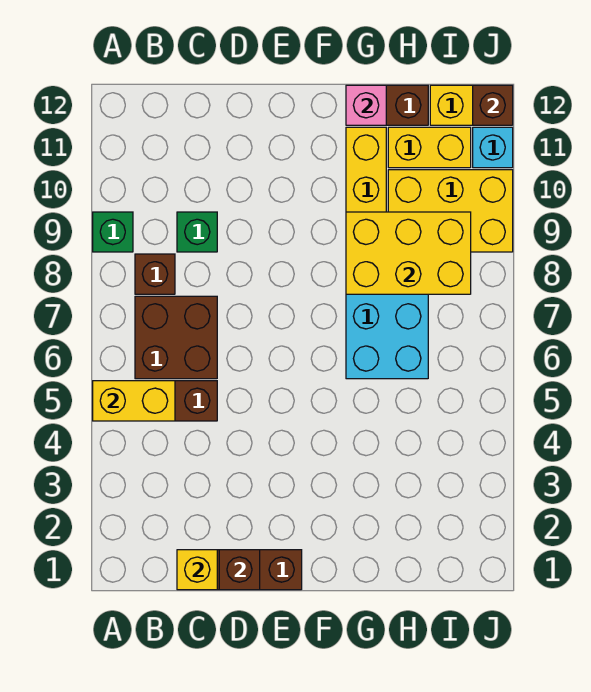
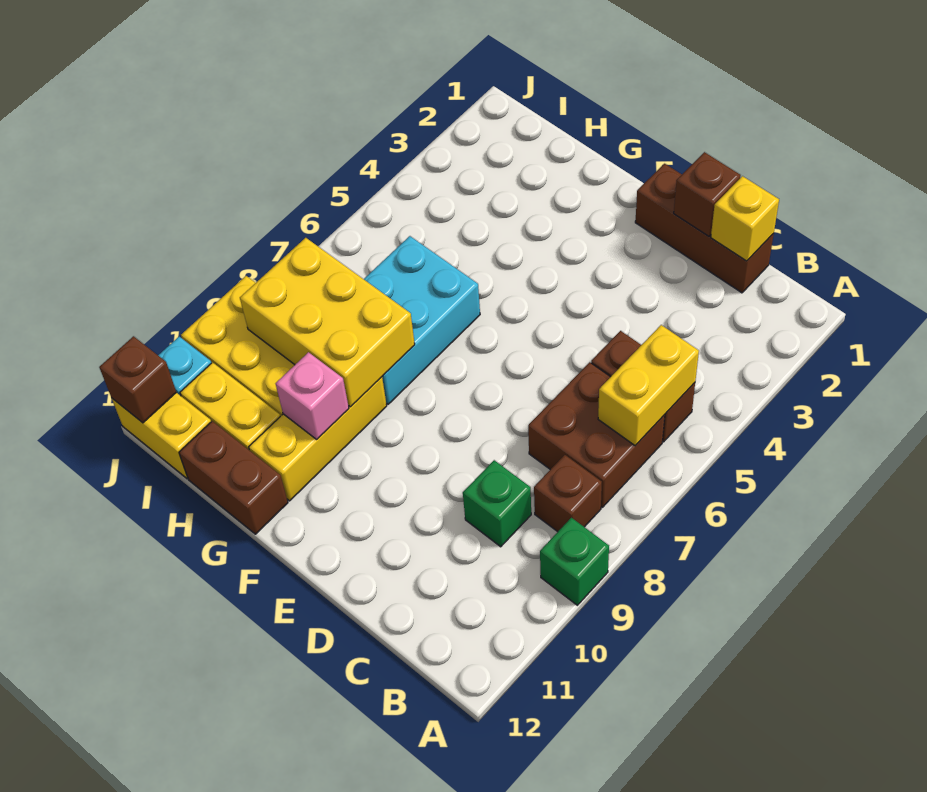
yellow brick A5:B5 level 2 -> yellow brick B5:B6 level 2
pink brick G12 level 2 -> pink brick G10 level 2

